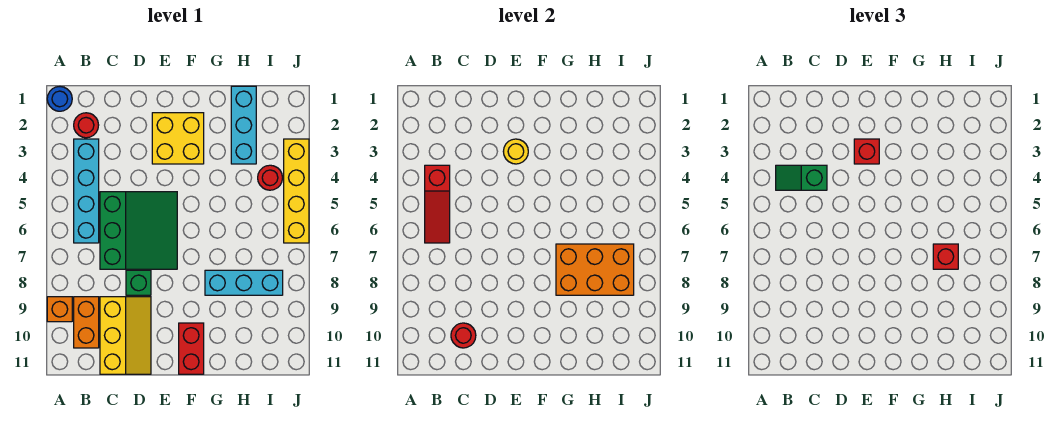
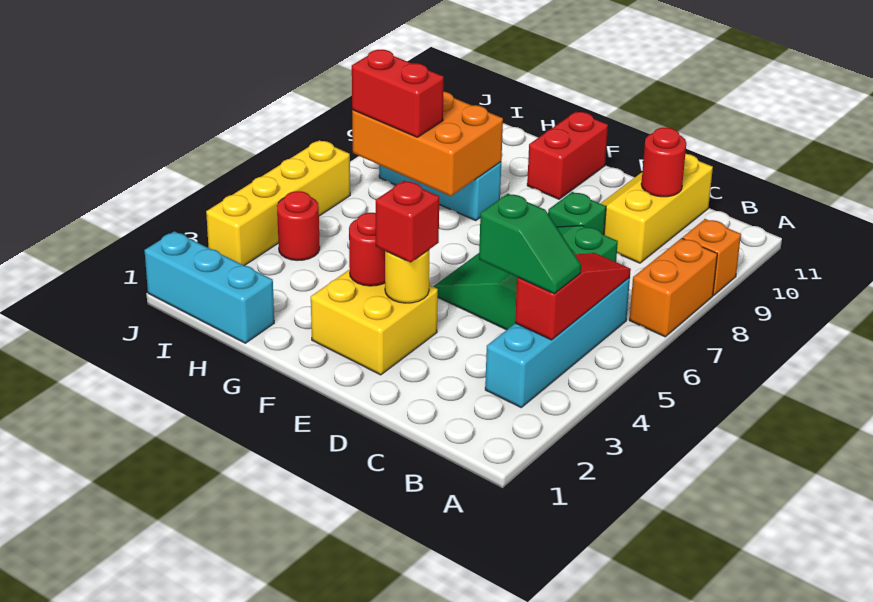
blue round brick A1 level 1 -> none
red round brick B2 level 1 -> red round brick F3 level 2
orange brick B9:B10 level 1 -> orange brick A7:A8 level 1
cyan brick H1:H3 level 1 -> cyan brick H1:J1 level 1
red brick H7 level 3 -> red brick H7:I7 level 3

